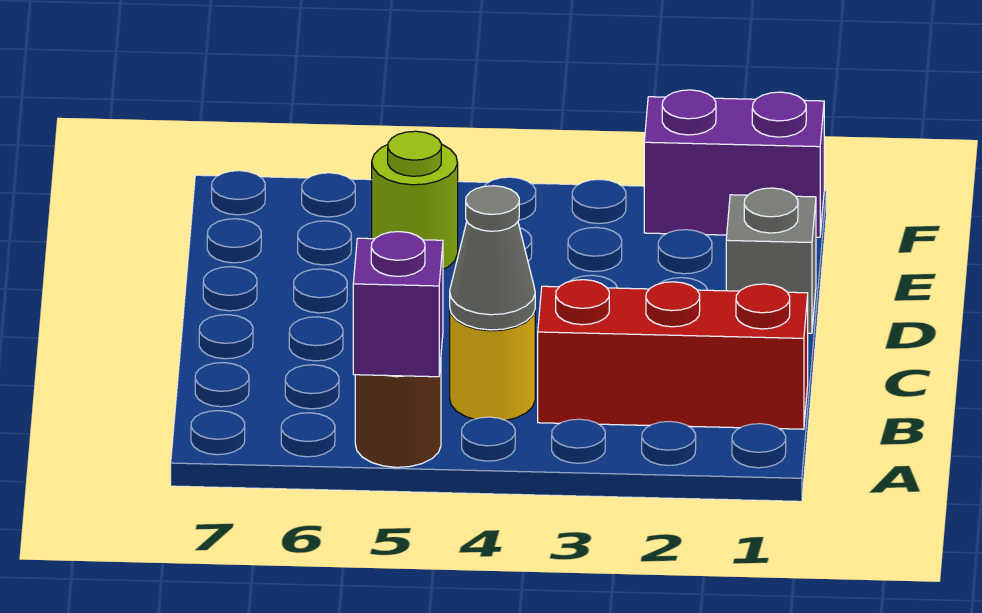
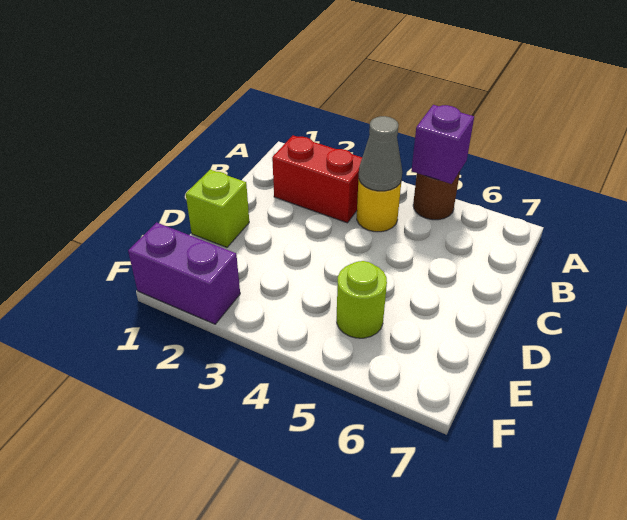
red brick B1:B3 level 1 -> red brick B2:B3 level 1
grey brick D1 level 1 -> lime brick D1 level 1

